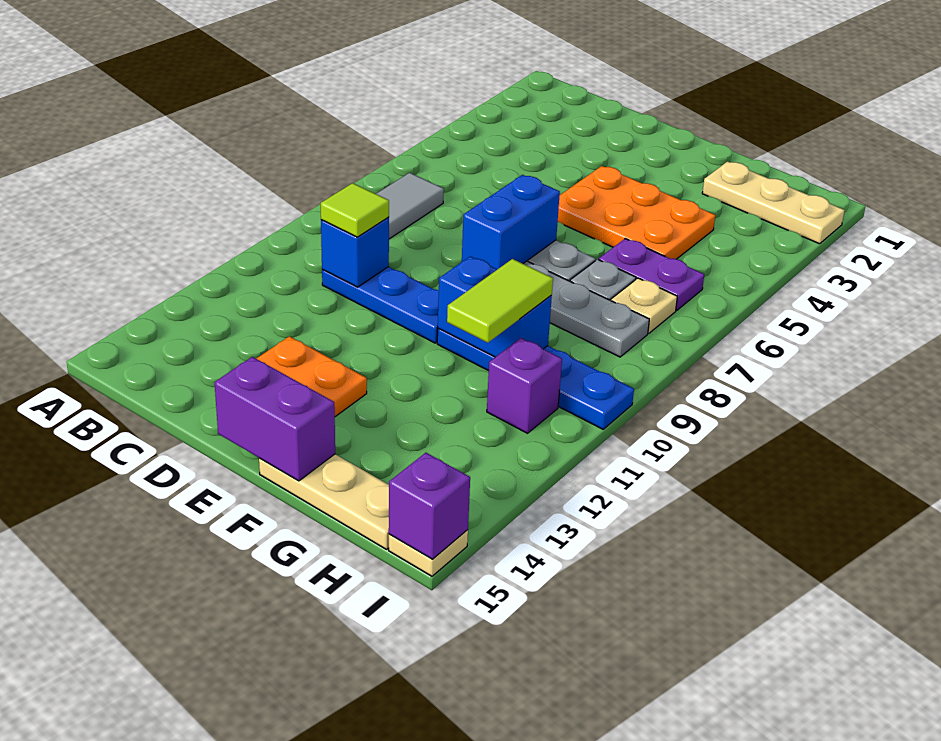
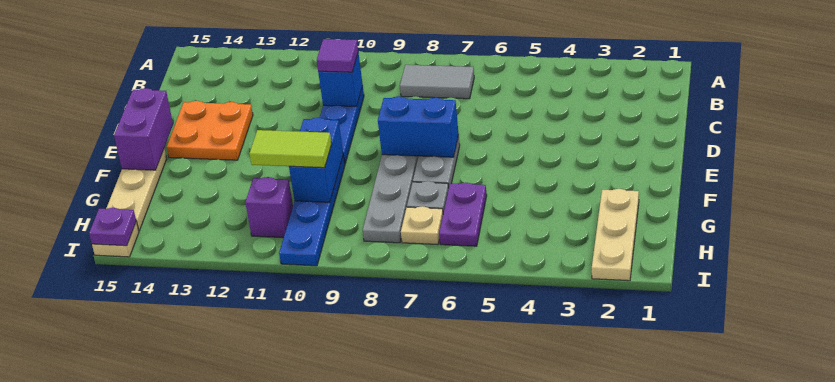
lime tile C10 level 3 -> purple tile C10 level 3
orange plate E4:G5 level 1 -> none
purple brick I15 level 2 -> purple plate I15 level 2

